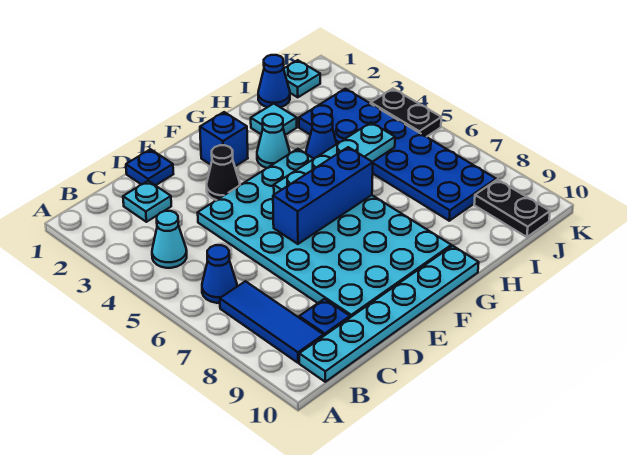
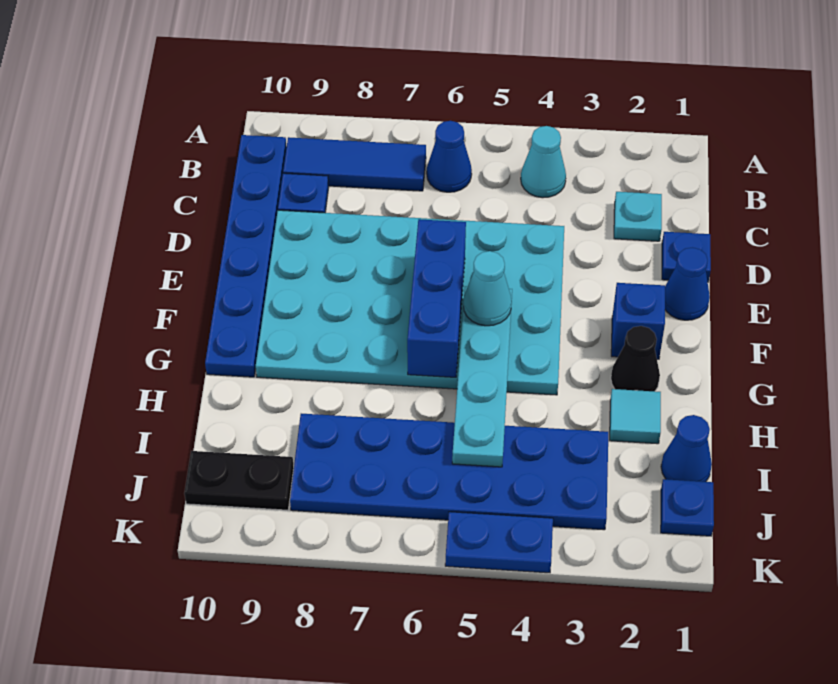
cyan plate B10:G10 level 1 -> blue plate B10:G10 level 1
black cone E3 level 1 -> black cone G2 level 1
cyan cone G3 level 1 -> cyan cone F5 level 3
blue cone H4 level 1 -> blue cone E1 level 1
cyan plate J1 level 1 -> blue plate J1 level 1
black plate K4:K5 level 1 -> blue plate K4:K5 level 1

